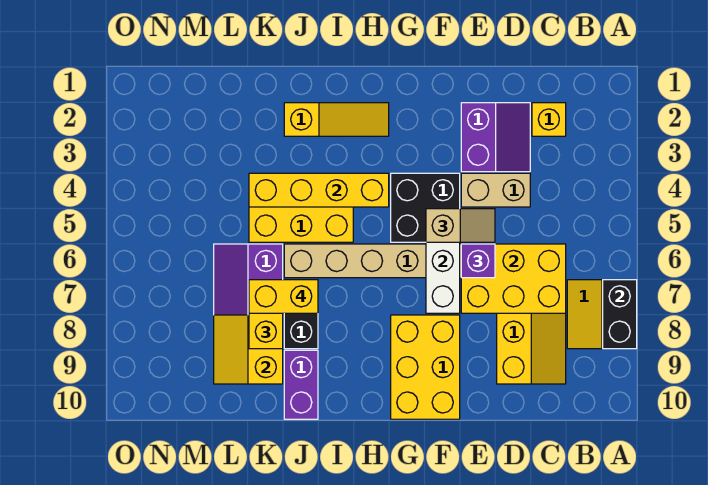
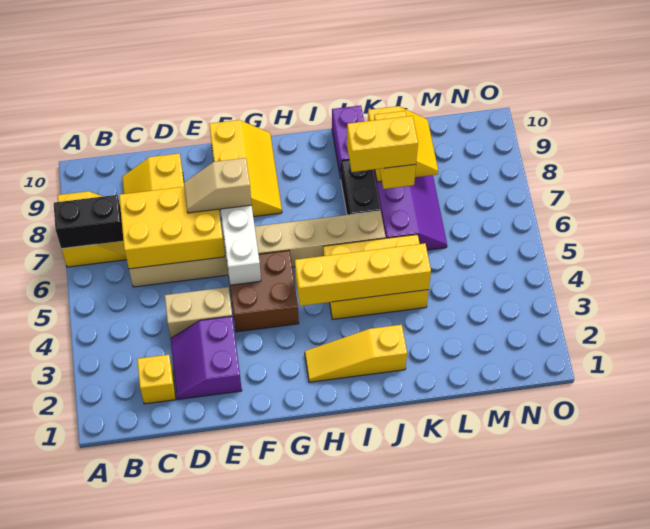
black brick A7:A8 level 2 -> black brick A7:B7 level 2
tan slope E5:F5 level 3 top F -> tan slope E7:F7 level 3 top F
purple brick E6 level 3 -> none
black brick F4:G5 level 1 -> brown brick F4:G5 level 1
yellow brick F8:G10 level 1 -> yellow slope F8:G10 level 1 top F

